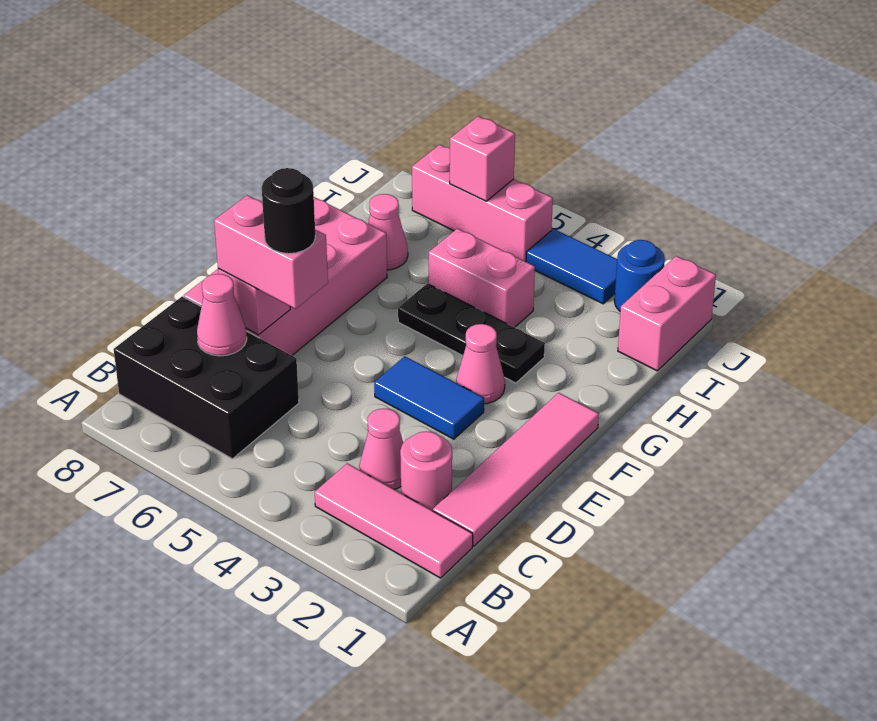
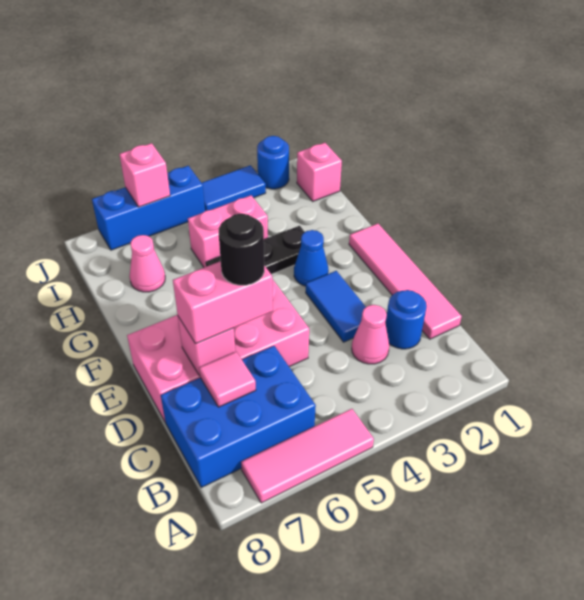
pink tile B1:B3 level 1 -> pink tile A5:A7 level 1
black brick B6:C8 level 1 -> blue brick B6:C8 level 1
pink round brick C2 level 1 -> blue round brick C2 level 1
pink cone C7 level 2 -> pink tile C7 level 2
pink brick D7:G8 level 1 -> pink brick D5:E8 level 1
blue tile E3:E4 level 1 -> blue tile D3:E3 level 1
pink cone F3 level 1 -> blue cone F3 level 1
pink brick I1:J1 level 1 -> pink brick I1 level 1
pink brick J5:J7 level 1 -> blue brick J5:J7 level 1

